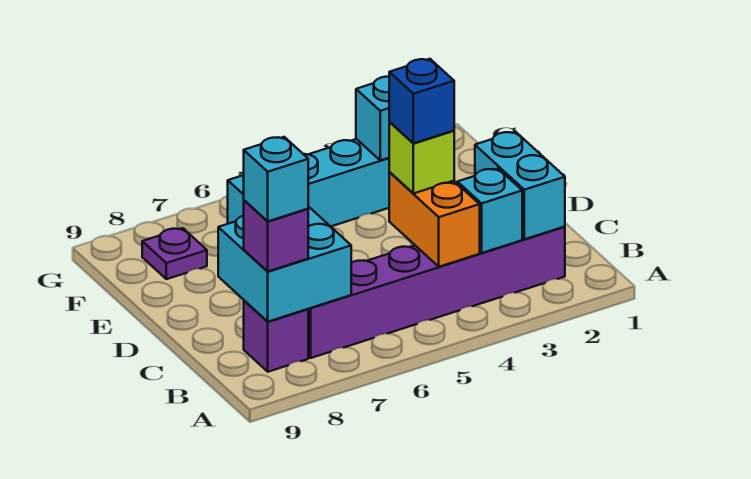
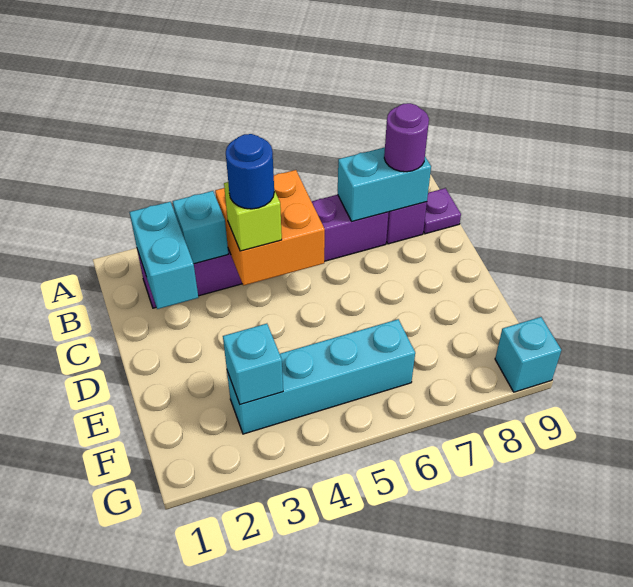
orange brick B4:C4 level 2 -> orange brick B4:C5 level 2
cyan brick B7:C8 level 2 -> cyan brick B7:B8 level 2
purple brick B8 level 3 -> purple round brick B8 level 3
cyan brick B8 level 4 -> cyan brick G9 level 1
blue brick C4 level 4 -> blue round brick C4 level 4
purple plate F8 level 1 -> purple plate B9 level 1

